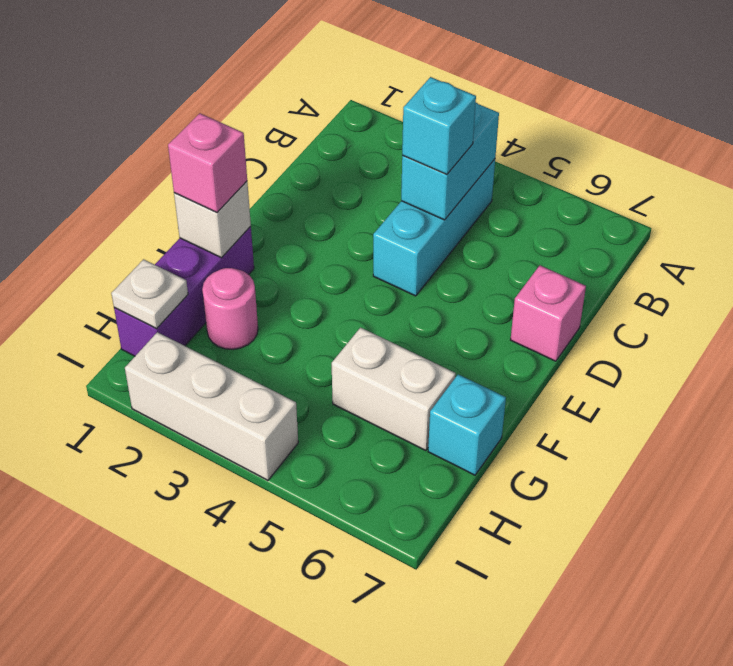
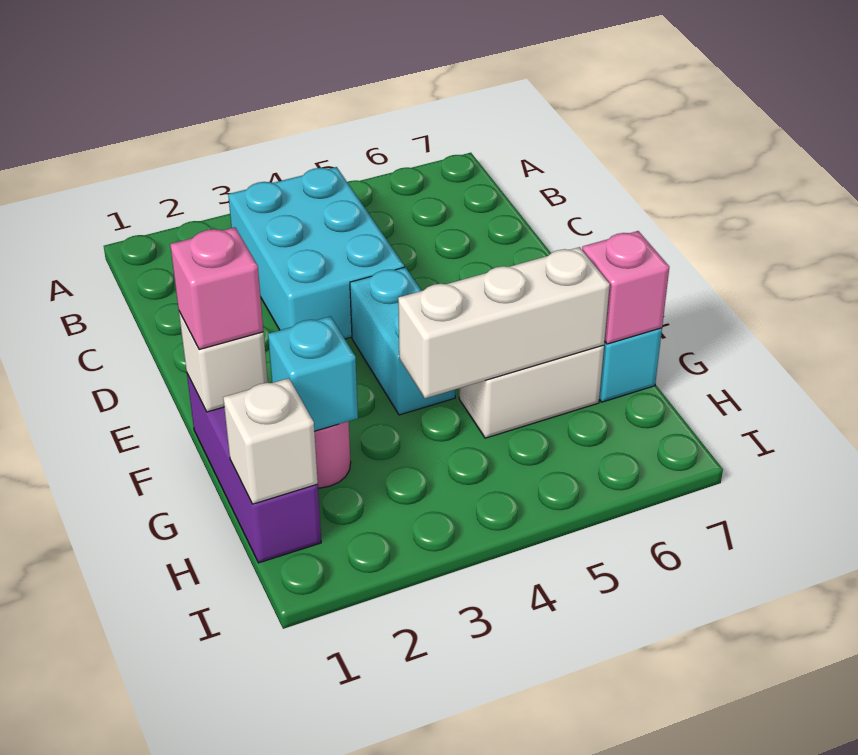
cyan brick B4:D4 level 1 -> cyan brick B3:D4 level 1
cyan brick B4:C4 level 2 -> cyan brick E4:F4 level 1
cyan brick C4 level 3 -> cyan brick G2 level 2
pink brick D7 level 1 -> pink brick G7 level 2
white plate H1 level 2 -> white brick H1 level 2
white brick I2:I4 level 1 -> white brick G4:G6 level 2

